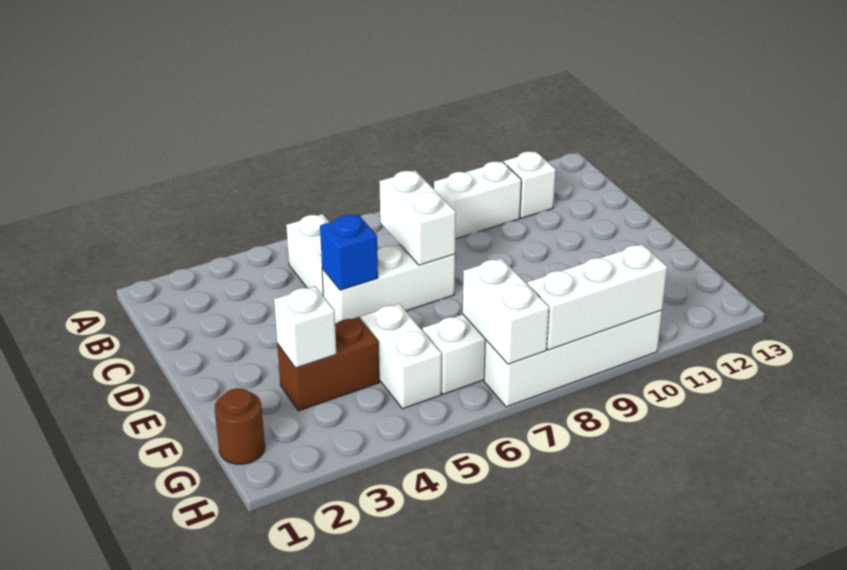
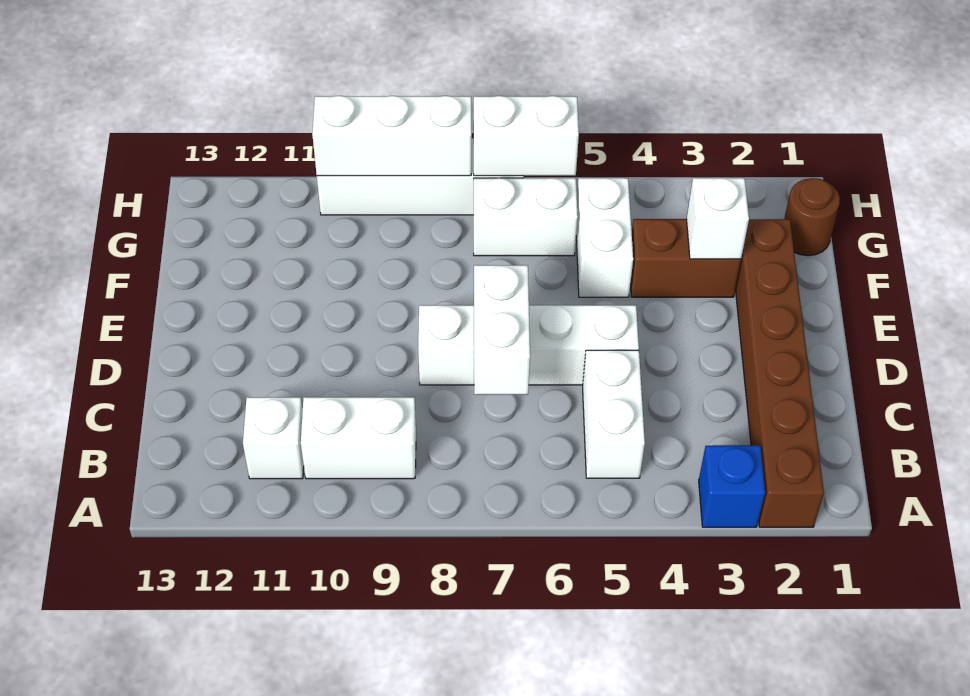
none -> brown brick A2:F2 level 1
white brick D5:D7 level 1 -> white brick D5:D8 level 1
blue brick D5 level 2 -> blue brick A3 level 1
white brick G7:H7 level 2 -> white brick H6:H7 level 2

